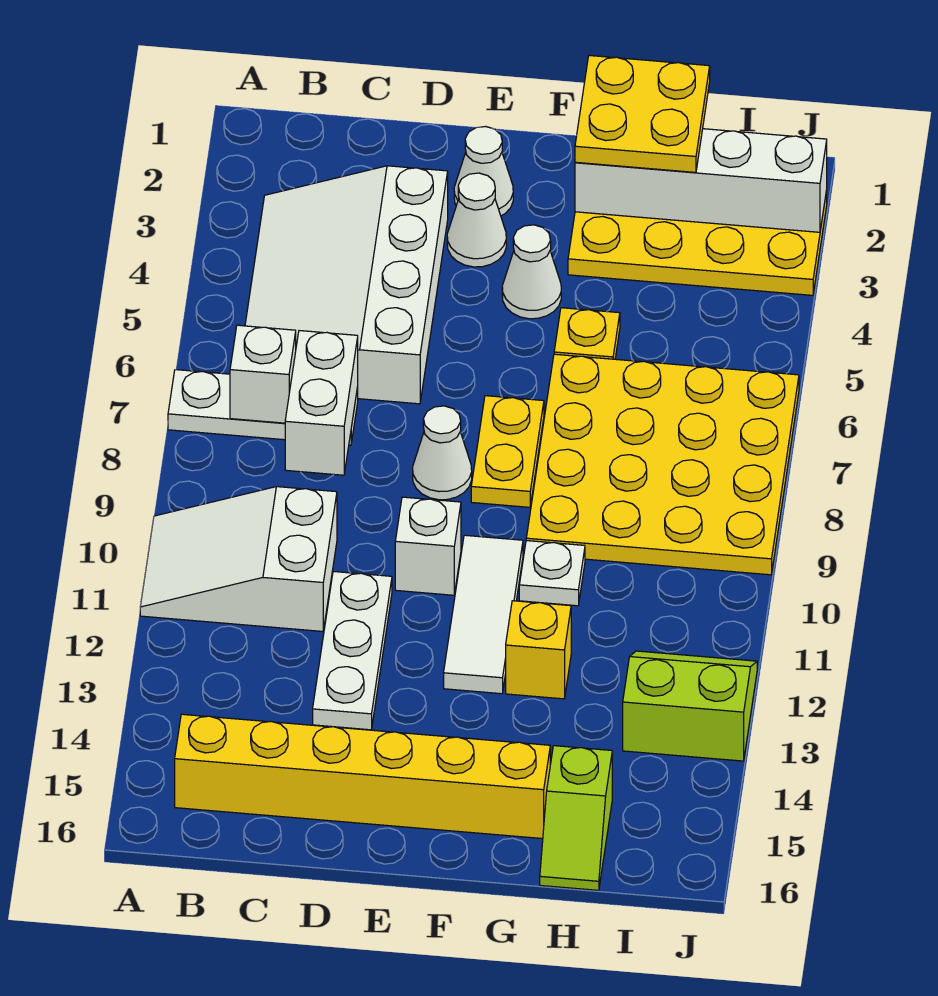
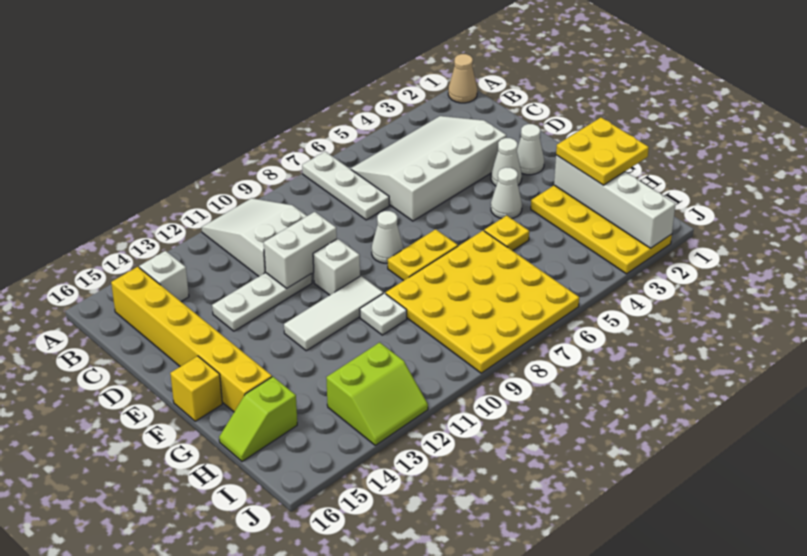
none -> tan cone A1 level 1
white brick B7 level 2 -> white brick B14 level 1
white brick C7:C8 level 2 -> white brick D10:D11 level 2
yellow brick G12 level 1 -> yellow brick F16 level 1
lime slope I12:J13 level 1 top 13 -> lime slope I12:J13 level 1 top I

